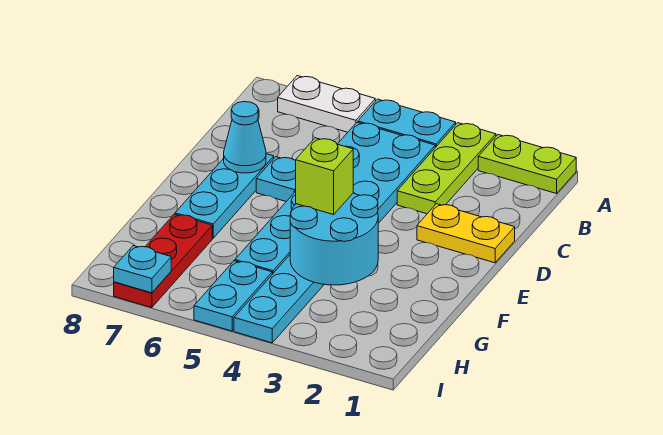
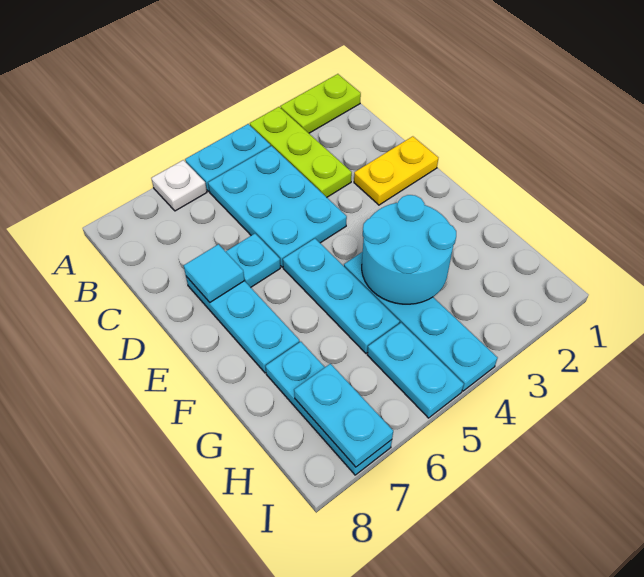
white plate A6:A7 level 1 -> white plate A6 level 1
cyan cone D7 level 2 -> cyan tile D7 level 2
lime brick F4 level 3 -> none
red plate G7:I7 level 1 -> cyan plate G7:I7 level 1
cyan plate I7 level 2 -> cyan plate H7:I7 level 2

